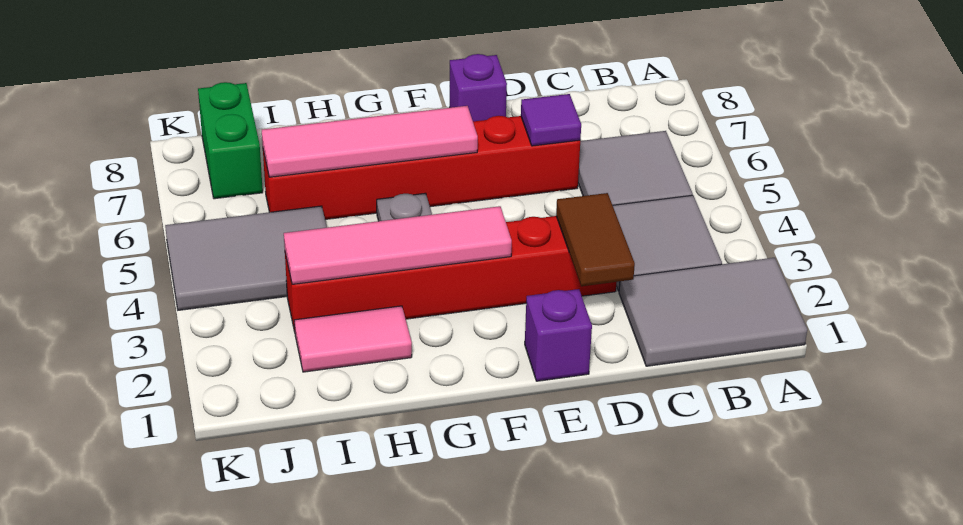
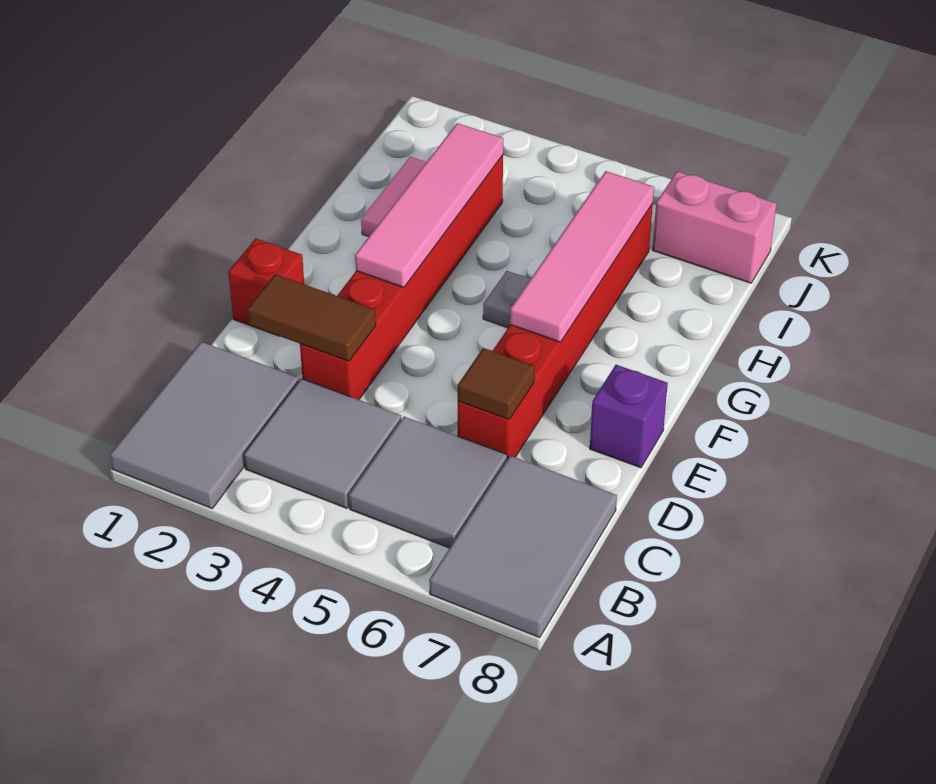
purple tile D6 level 2 -> brown tile D6 level 2
purple brick E1 level 1 -> red brick E1 level 1
grey tile I4:K5 level 1 -> grey tile A7:C8 level 1
green brick J7:J8 level 1 -> pink brick J7:J8 level 1

